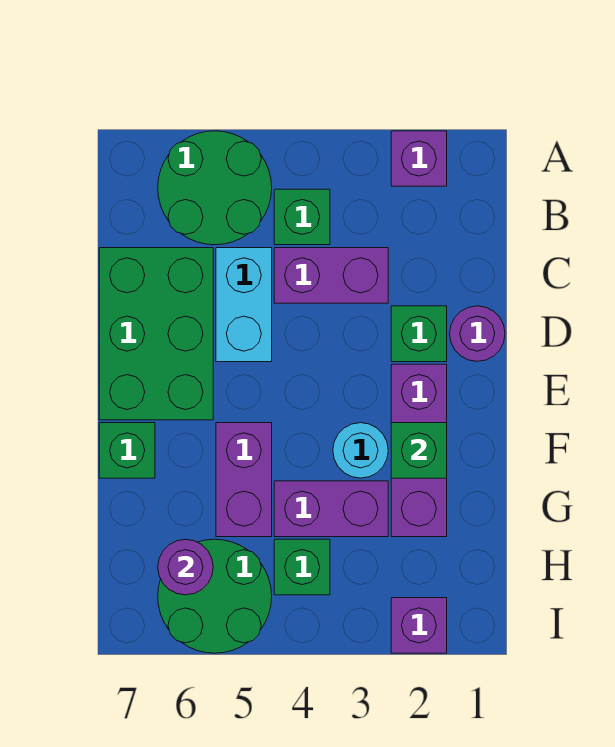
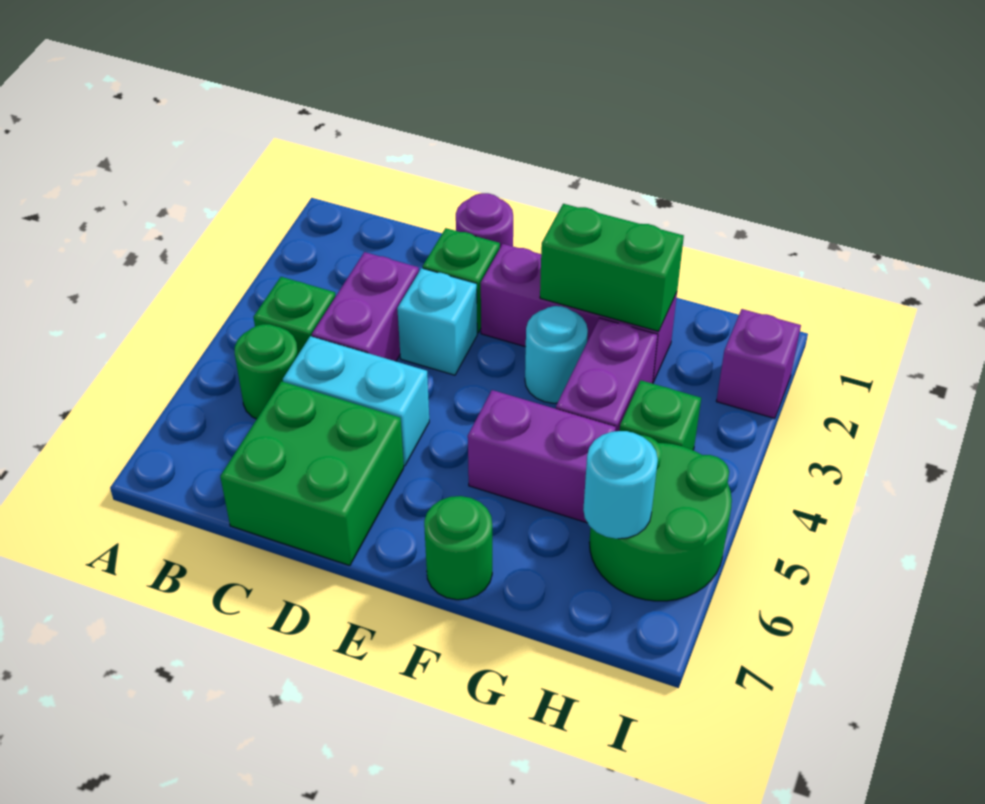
purple brick A2 level 1 -> none
green round brick A5:B6 level 1 -> green round brick B5 level 1
green brick C6:E7 level 1 -> green brick C6:D7 level 1
none -> cyan brick D3 level 1
green brick F2 level 2 -> green brick F2:G2 level 2
green brick F7 level 1 -> green round brick F7 level 1
purple round brick H6 level 2 -> cyan round brick H6 level 2

